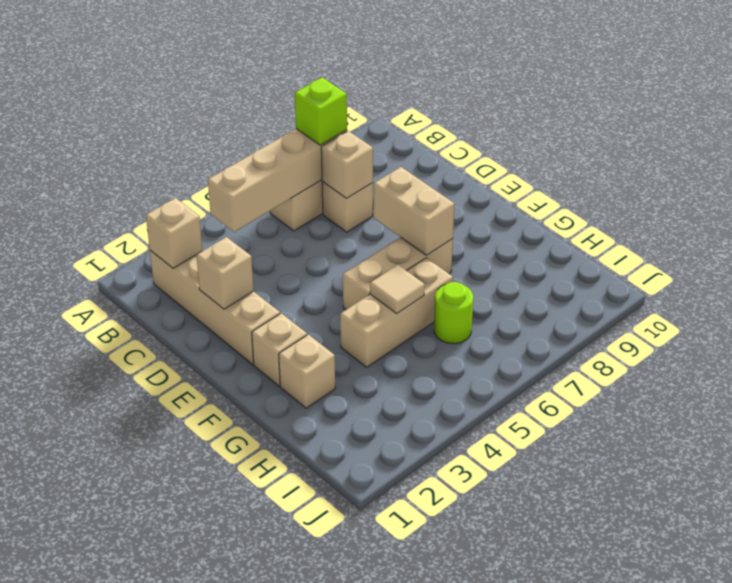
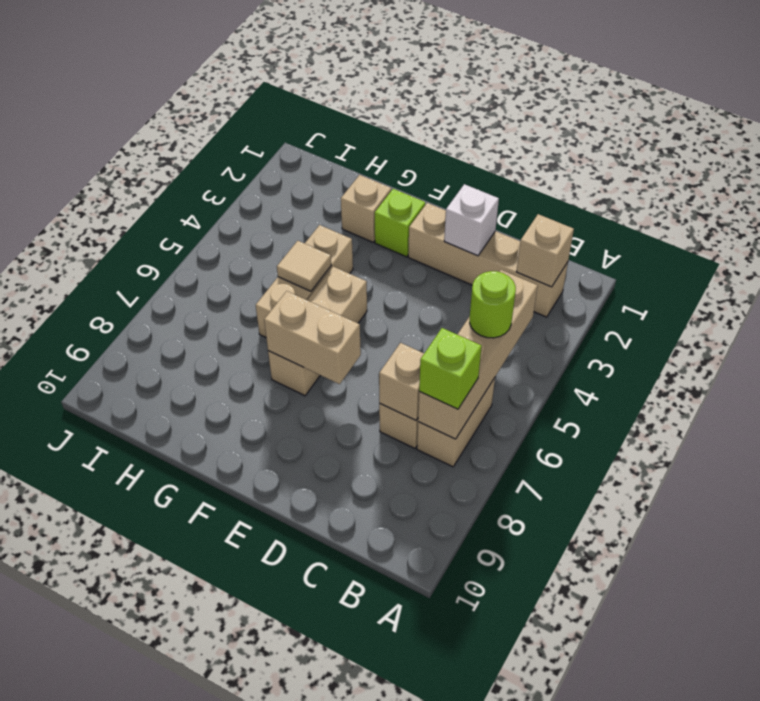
tan brick D2 level 2 -> white brick D2 level 2
tan brick F2 level 1 -> lime brick F2 level 1
lime round brick H6 level 1 -> lime round brick B5 level 3

